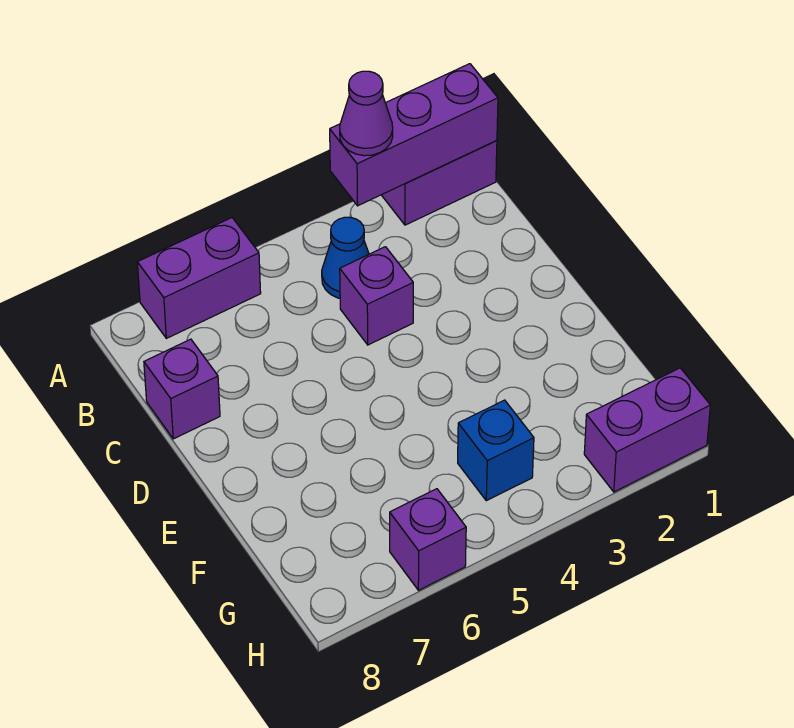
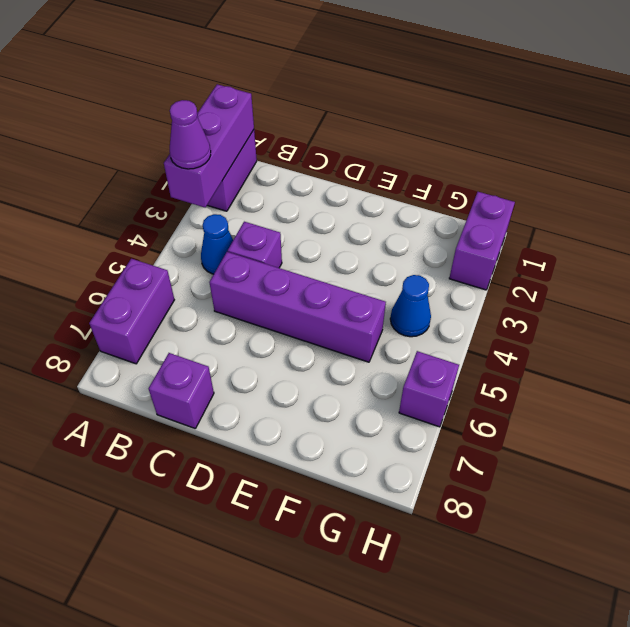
none -> purple brick C5:F5 level 1
blue brick G4 level 1 -> blue cone G4 level 1

